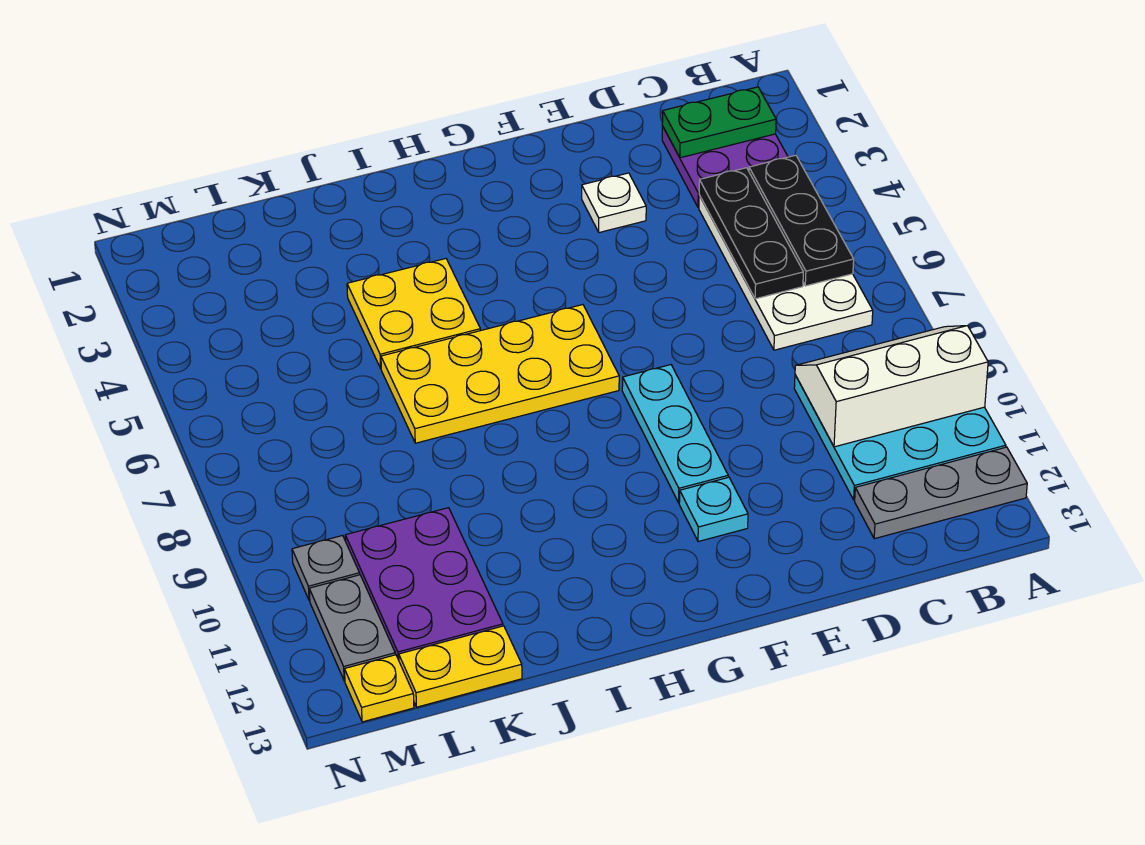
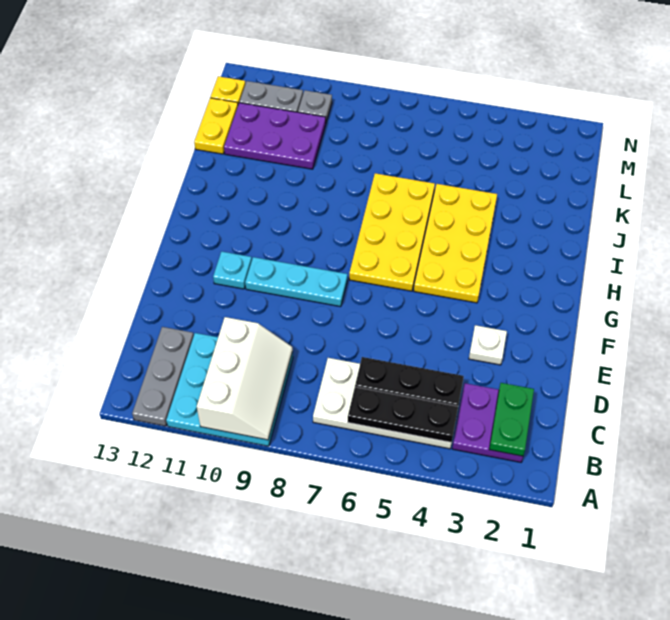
yellow plate I4:J5 level 1 -> yellow plate G4:J5 level 1

